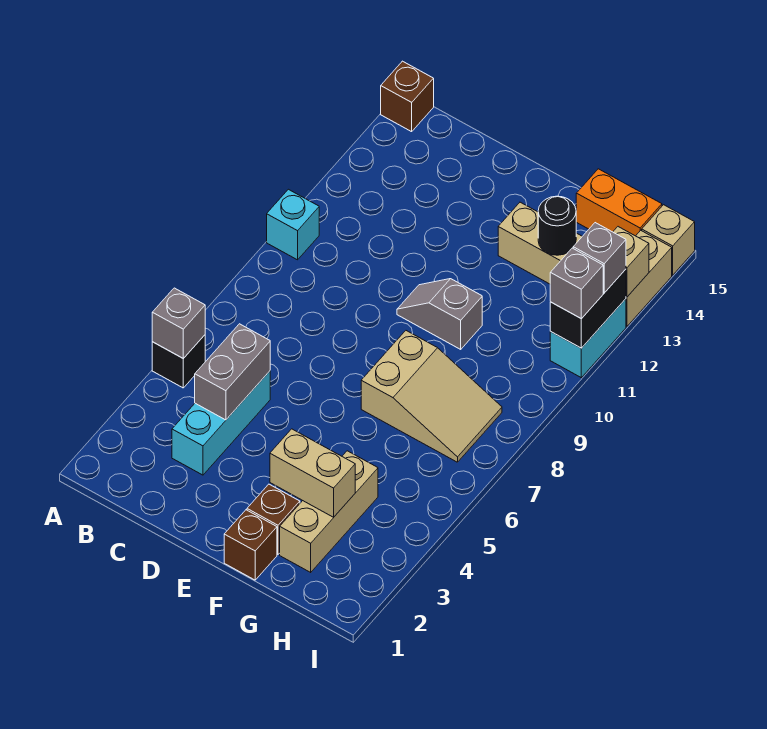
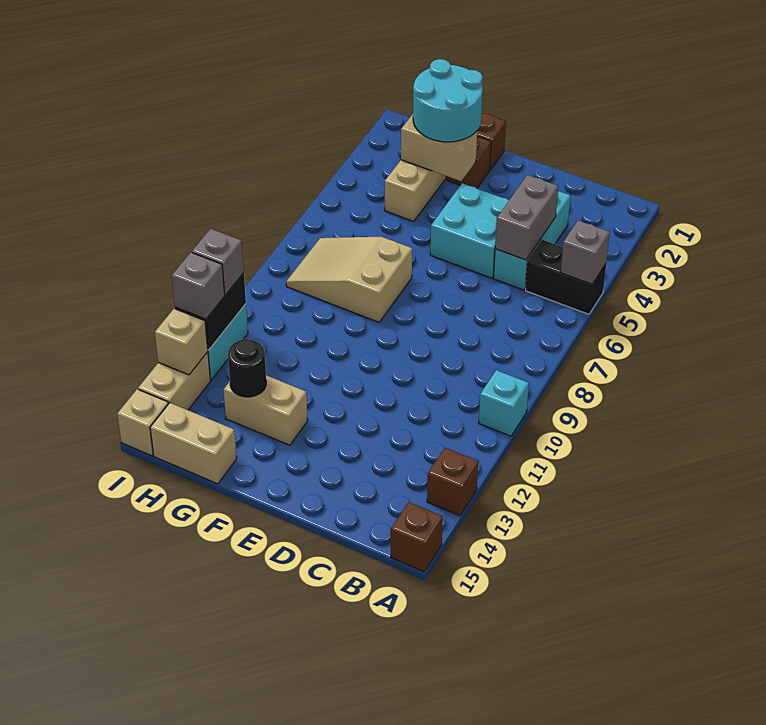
black brick A5 level 1 -> black brick A5:B5 level 1
none -> brown brick A13 level 1
none -> cyan brick D4:E5 level 1
grey slope E10:F10 level 1 top F -> none
none -> cyan round brick F2:G3 level 3
orange brick G15:H15 level 1 -> tan brick G15:H15 level 1

